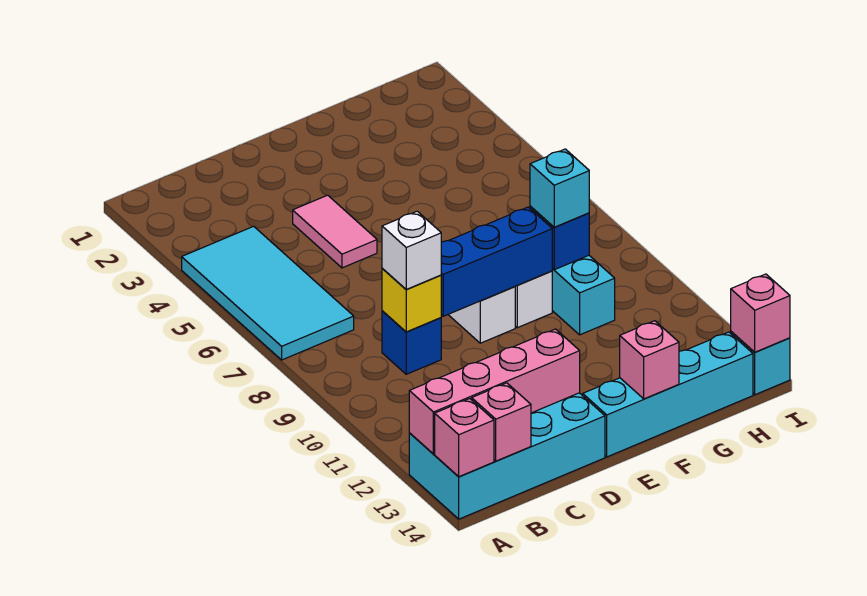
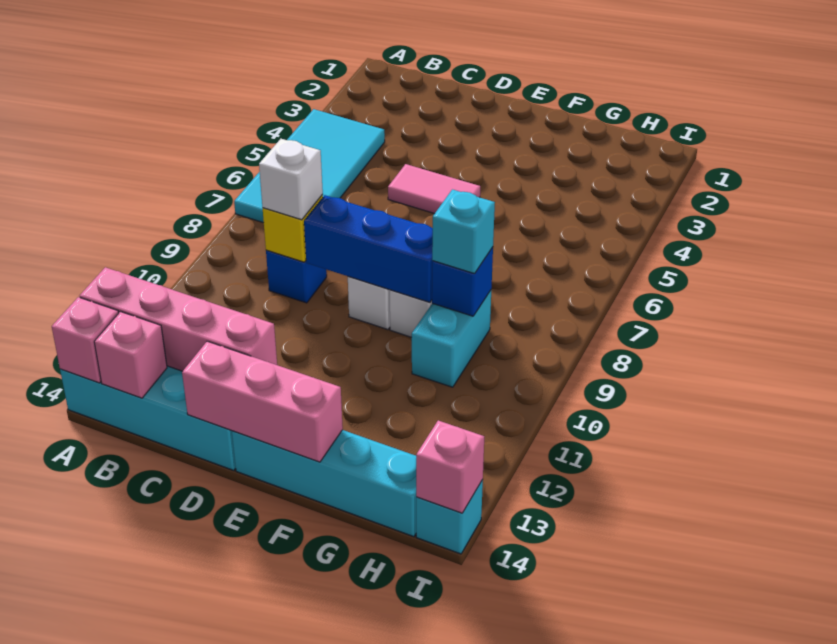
pink tile D4:D5 level 1 -> pink tile D5:E5 level 1
pink brick F14 level 2 -> pink brick D14:F14 level 2

